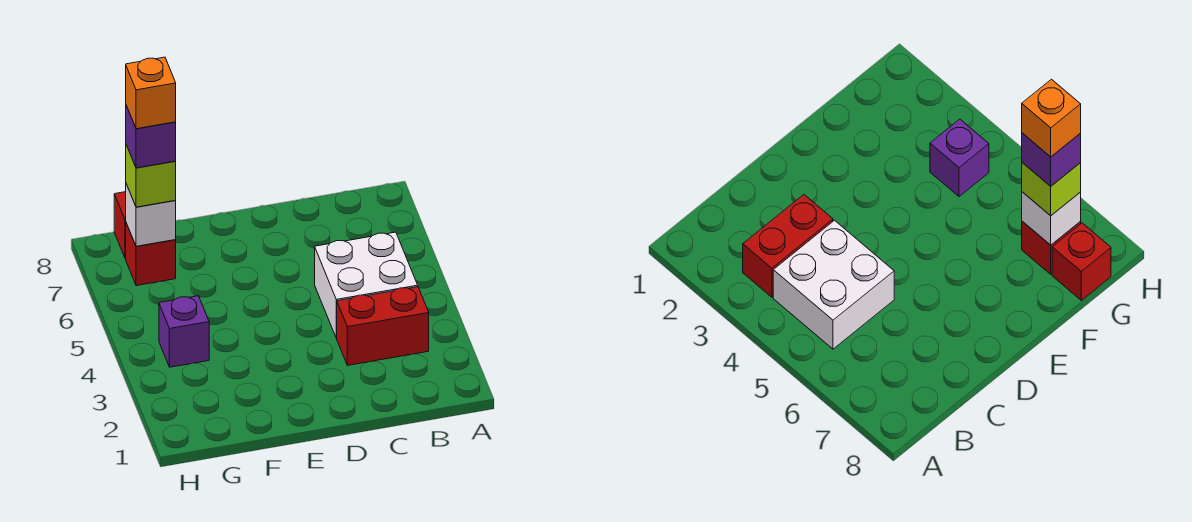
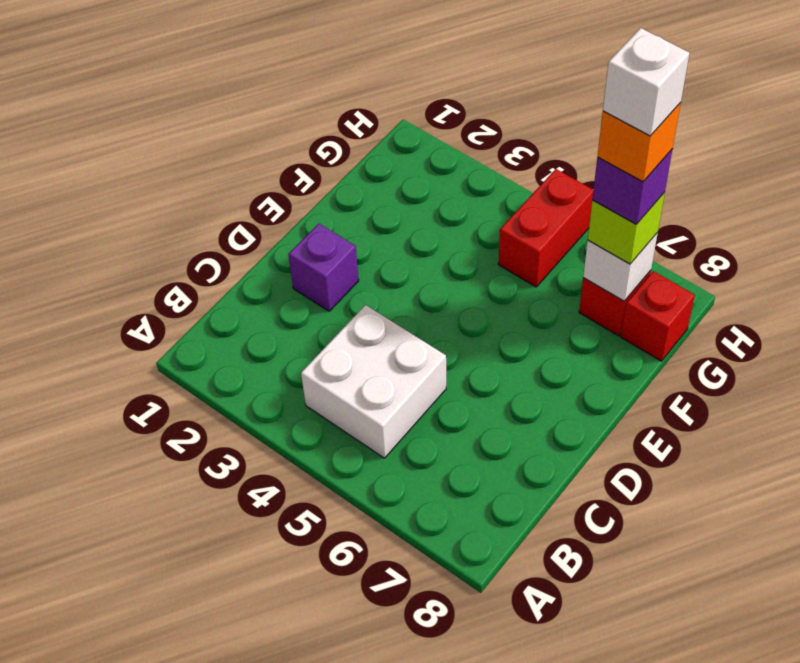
red brick B3:C3 level 1 -> red brick G5:H5 level 1
purple brick G4 level 1 -> purple brick D2 level 1
none -> white brick G7 level 6

